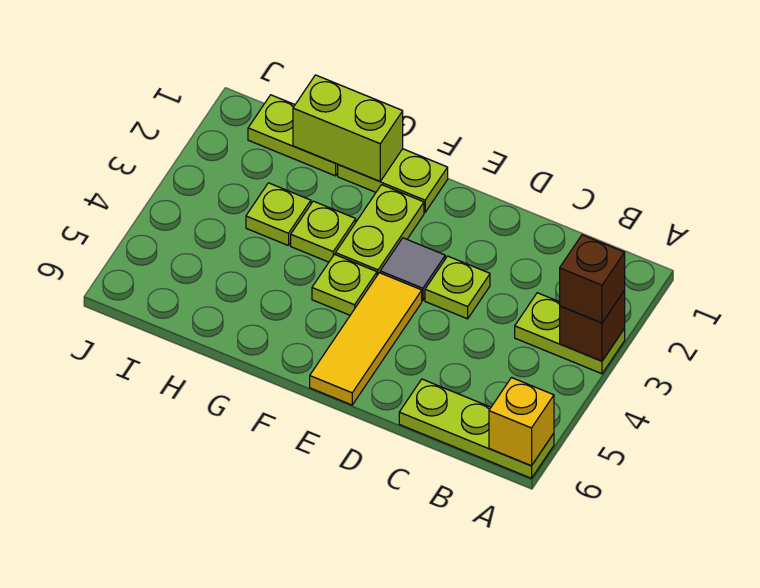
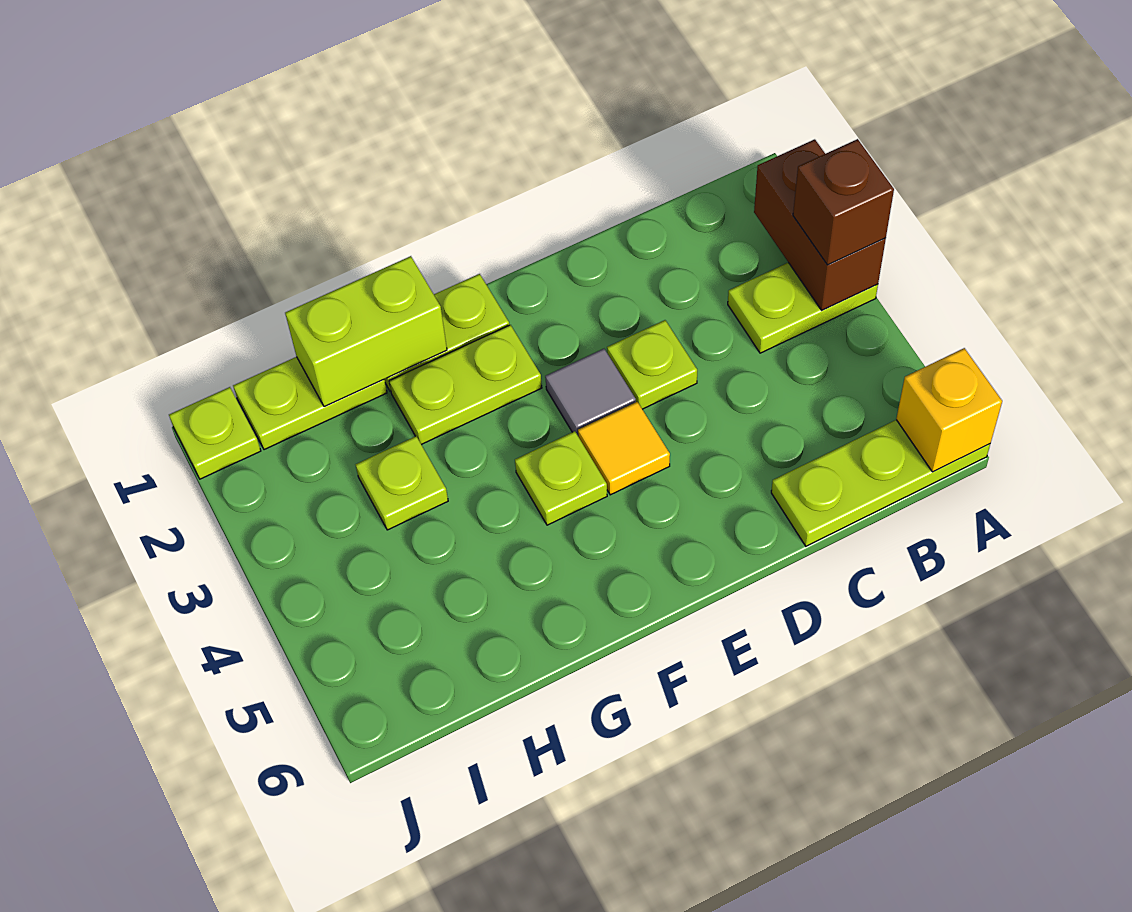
brown brick A3 level 2 -> brown brick A2:A3 level 2
yellow tile E4:E6 level 1 -> yellow tile E4 level 1
lime plate F2:F3 level 1 -> lime plate F2:G2 level 1
lime plate G3 level 1 -> lime plate J1 level 1

